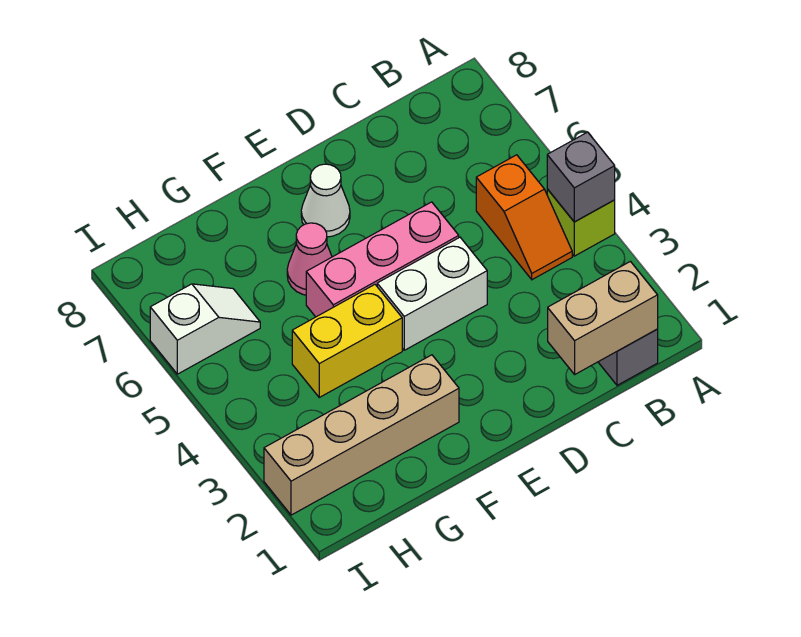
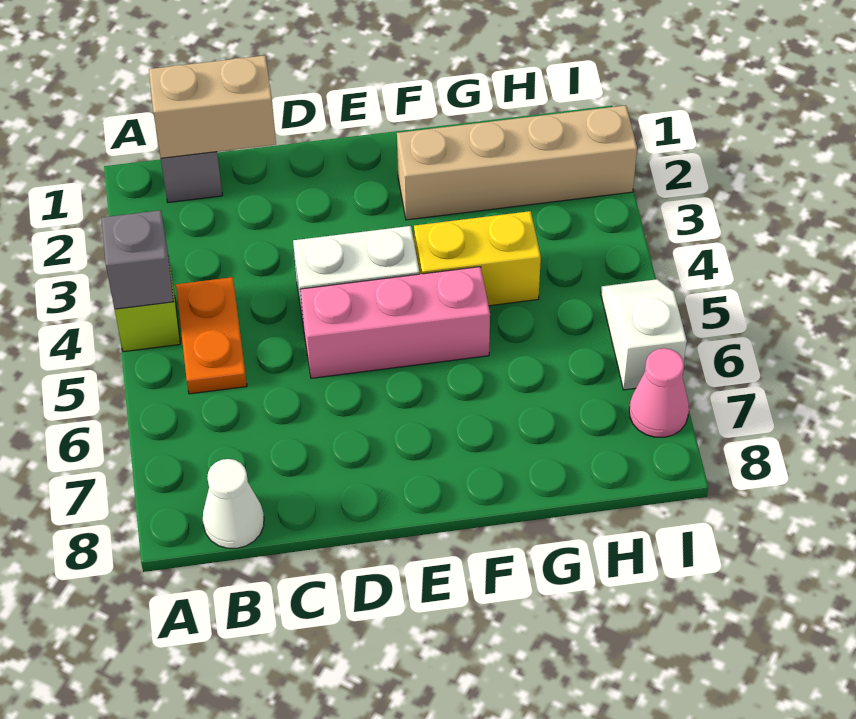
orange slope B4:B5 level 1 top 5 -> orange plate B4:B5 level 1
white cone E7 level 1 -> white cone B8 level 1
pink cone F6 level 1 -> pink cone I7 level 1
white slope H6:I6 level 1 top I -> white slope I5:I6 level 1 top 6

